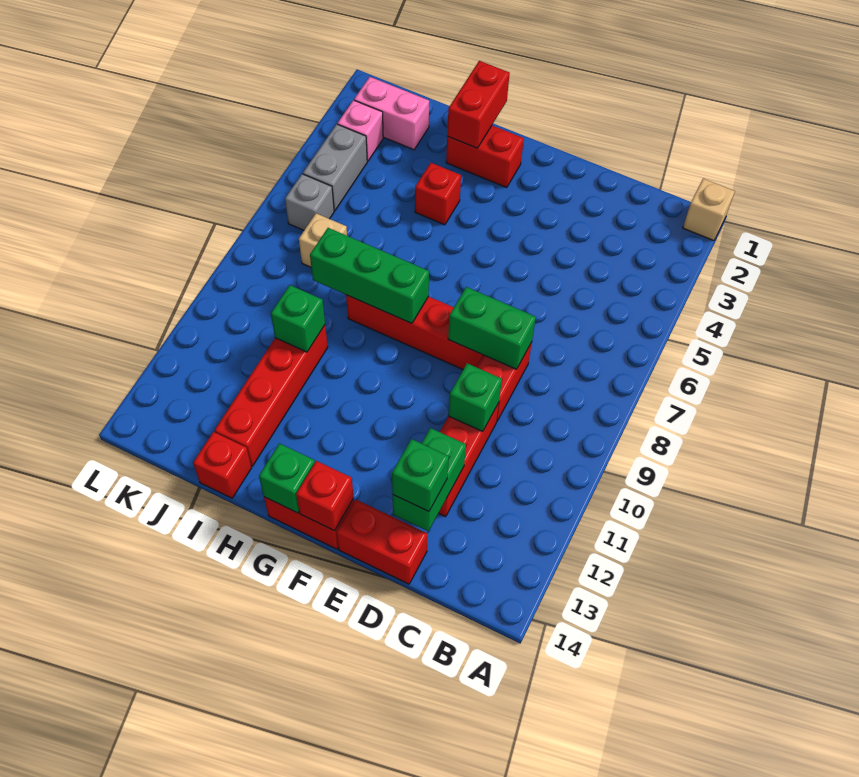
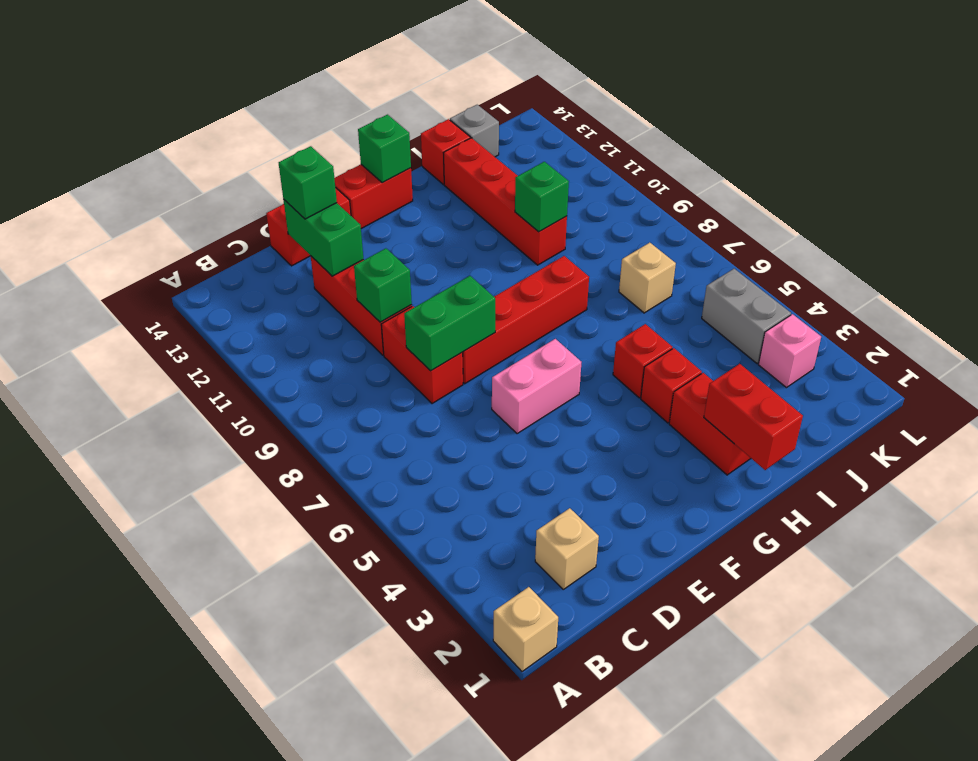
none -> tan brick C2 level 1
red brick F14 level 2 -> red brick H5 level 1
red brick G2:H2 level 1 -> red brick H2:H3 level 1
green brick G8:I8 level 2 -> none
pink brick J2:K2 level 1 -> pink brick E6:F6 level 1
grey brick K6 level 1 -> grey brick J14 level 1

